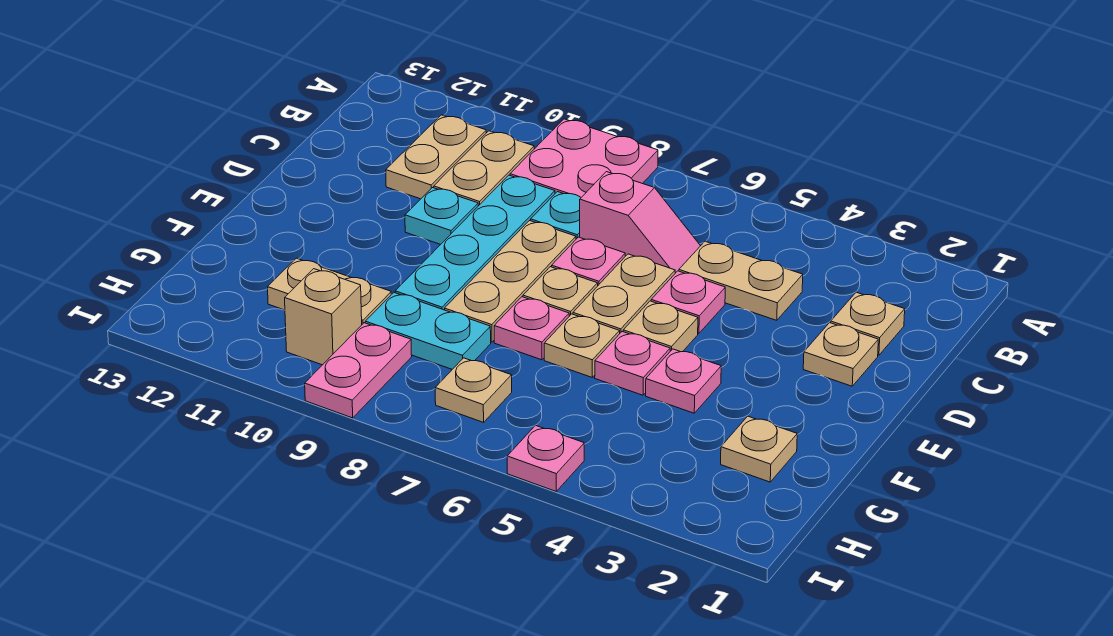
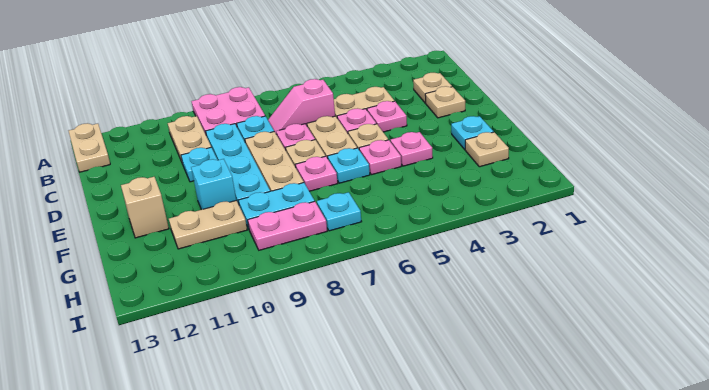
tan plate B11:C11 level 1 -> tan plate A13:B13 level 1
pink slope C6:C7 level 1 top 7 -> pink slope C6:C7 level 1 top 6
none -> cyan plate F2 level 1
tan plate F6 level 1 -> cyan plate F6 level 1
none -> cyan brick F10 level 1
tan plate H7 level 1 -> cyan plate H7 level 1
pink plate H9:I9 level 1 -> pink plate H8:H9 level 1
tan brick H10 level 1 -> tan brick F12 level 1
pink plate I5 level 1 -> pink plate D4 level 1

